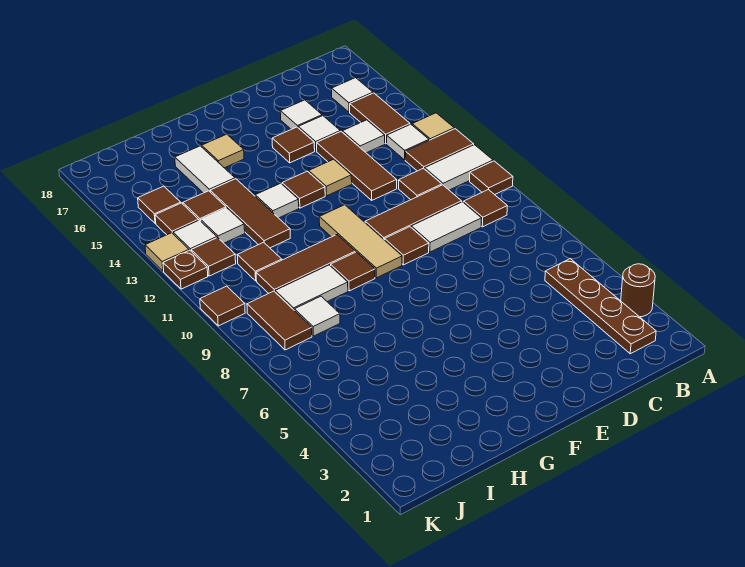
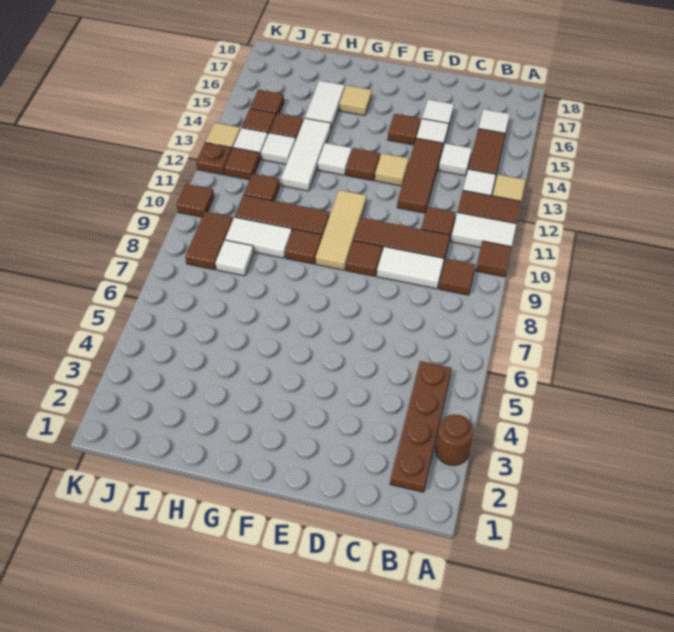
brown tile H12:H14 level 1 -> white tile H12:H14 level 1

